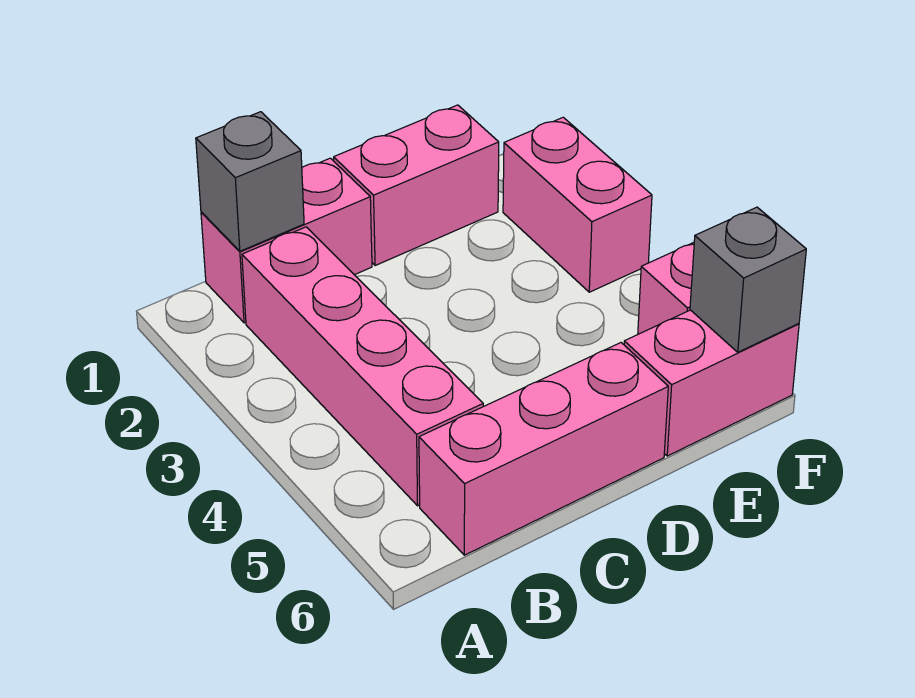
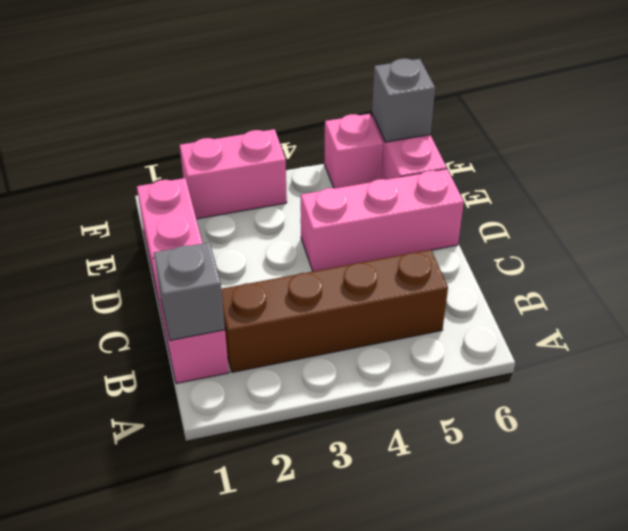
pink brick B2:B5 level 1 -> brown brick B2:B5 level 1
pink brick B6:D6 level 1 -> pink brick D4:D6 level 1

